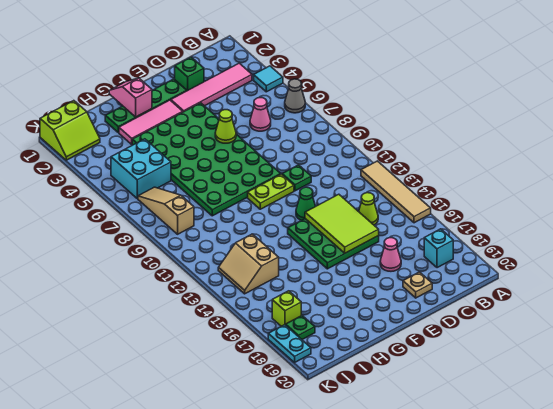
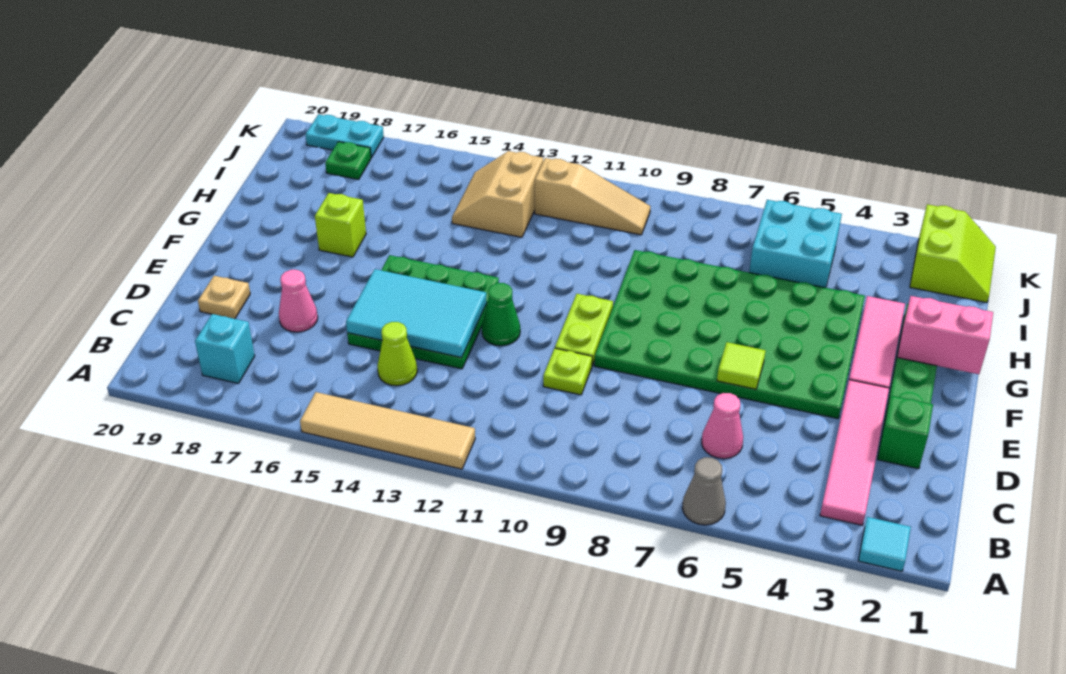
cyan tile A4 level 1 -> cyan tile A2 level 1
green plate D10 level 1 -> lime plate D10 level 1
lime tile D13:E15 level 2 -> cyan tile D13:E15 level 2
lime cone E6 level 2 -> lime tile E6 level 2
pink slope G1:G2 level 2 top 2 -> pink brick G1:G2 level 2
tan slope I13:J14 level 1 top I -> tan slope I13:J14 level 1 top 13
lime slope J1:K2 level 1 top 1 -> lime slope J1:K2 level 1 top 2
tan slope J7:J9 level 1 top 9 -> tan slope J10:J12 level 1 top 12
lime brick J17 level 1 -> lime brick G17 level 1

